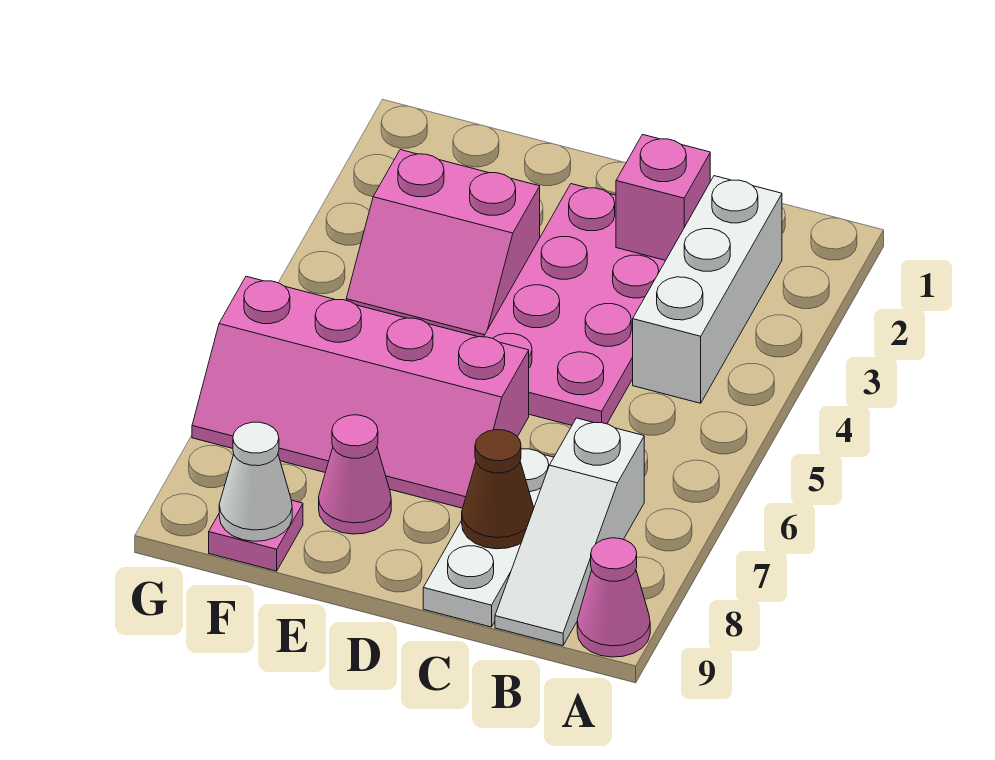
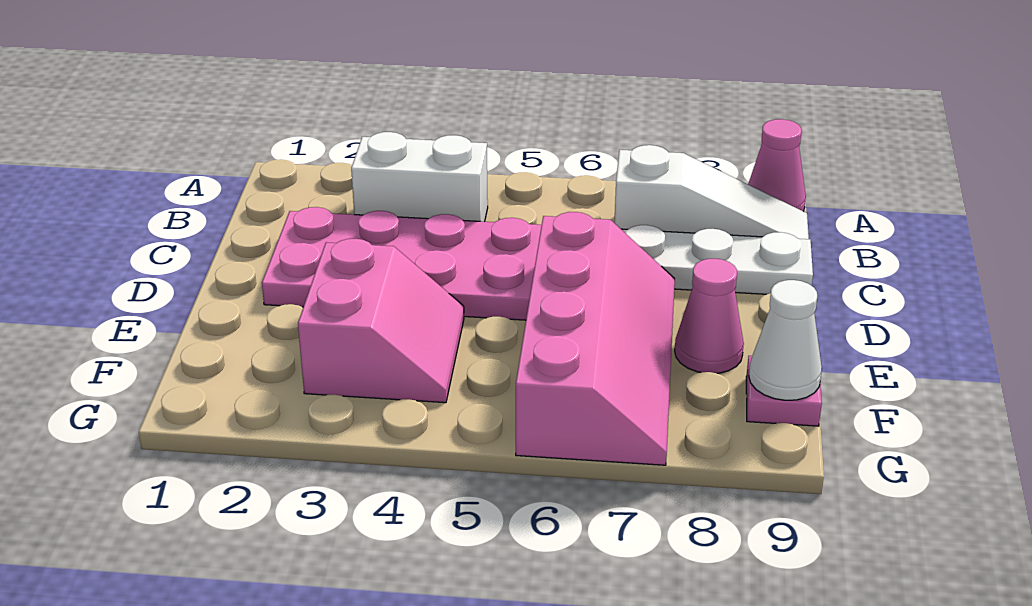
white brick B2:B4 level 1 -> white brick B3:B4 level 1
pink brick C2 level 2 -> none
brown cone C8 level 2 -> none

